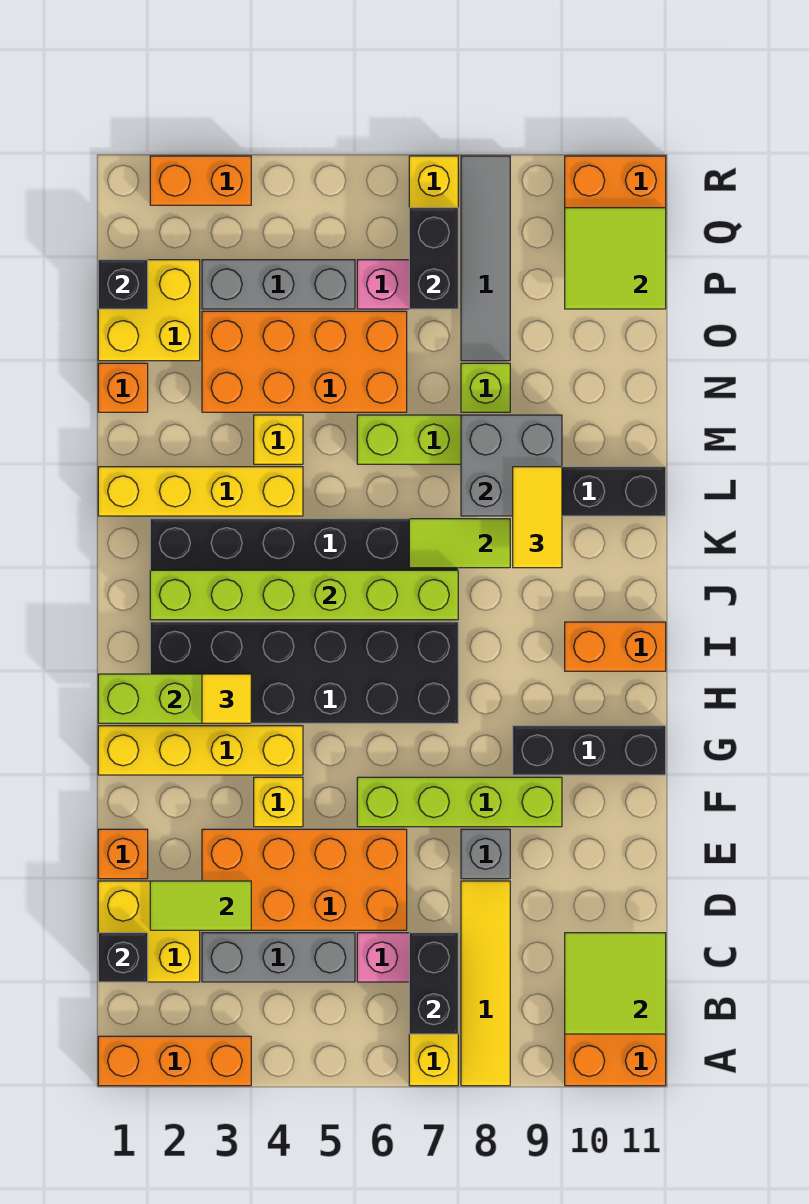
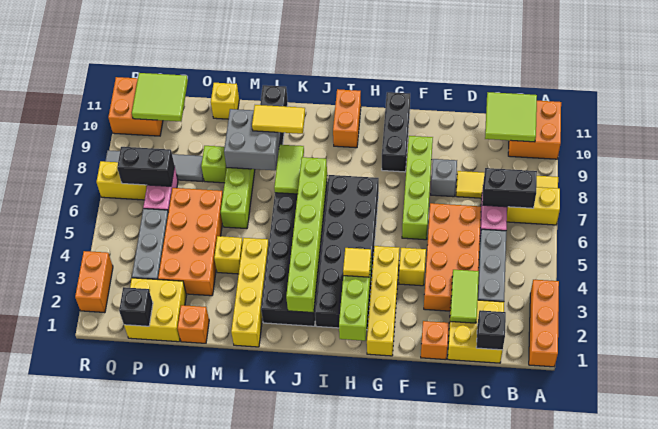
none -> yellow brick N11 level 1

